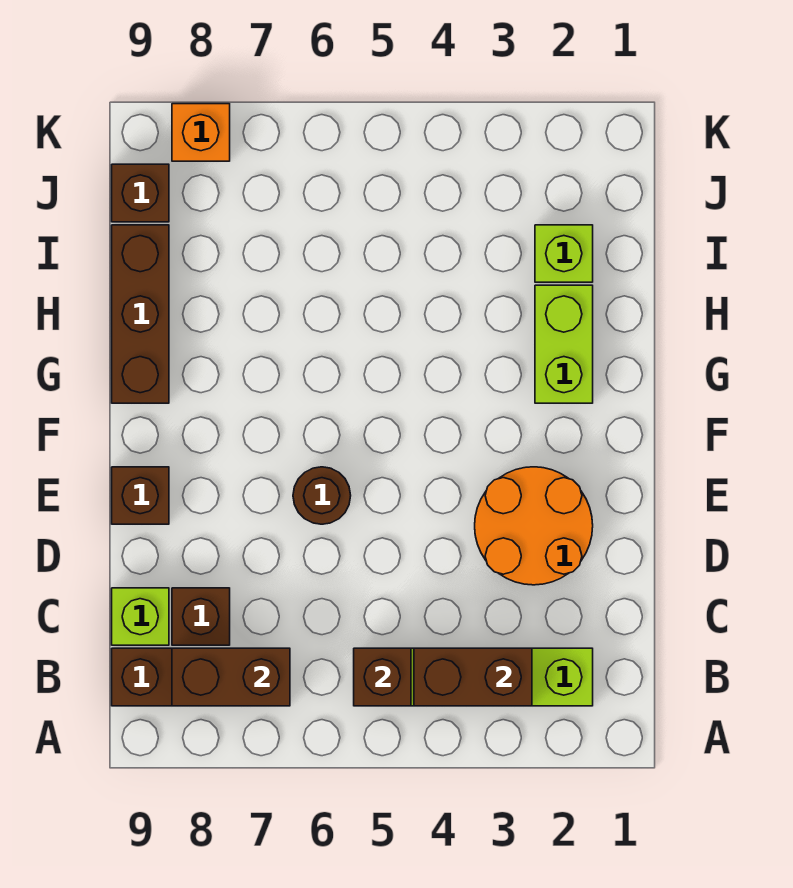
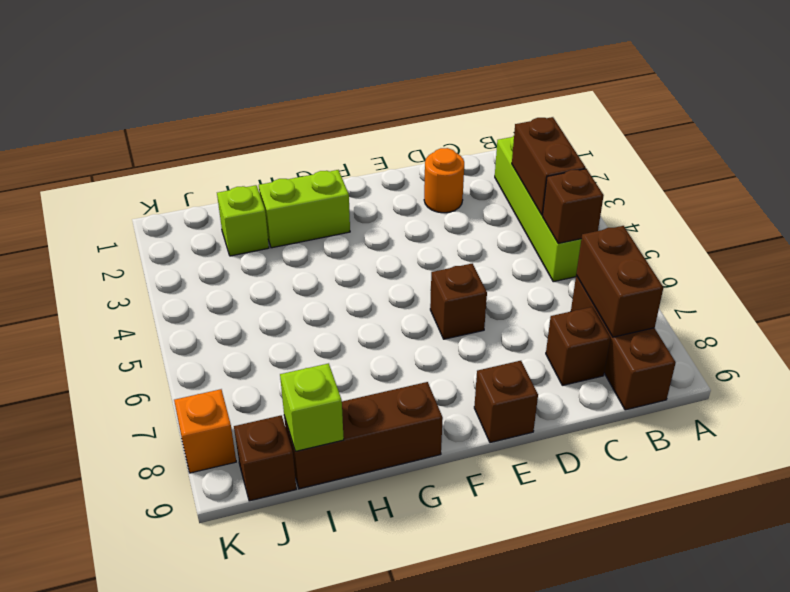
lime brick C9 level 1 -> lime brick I9 level 2
orange round brick D2:E3 level 1 -> orange round brick D2 level 1
brown round brick E6 level 1 -> brown brick E6 level 1

